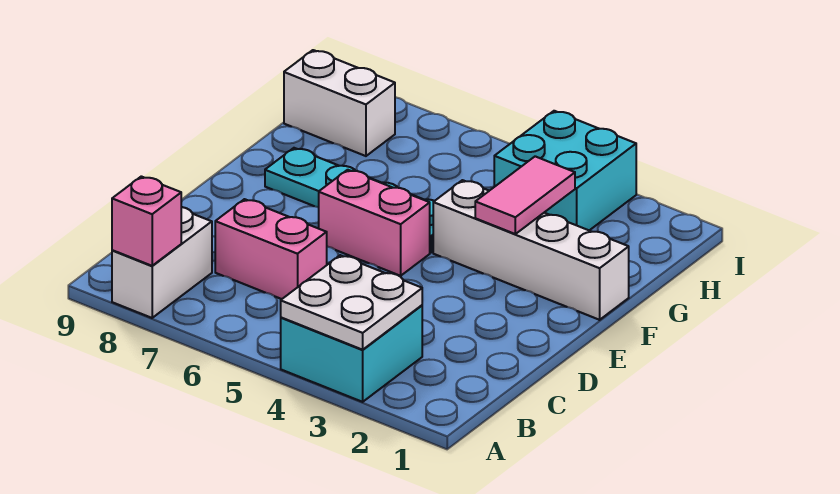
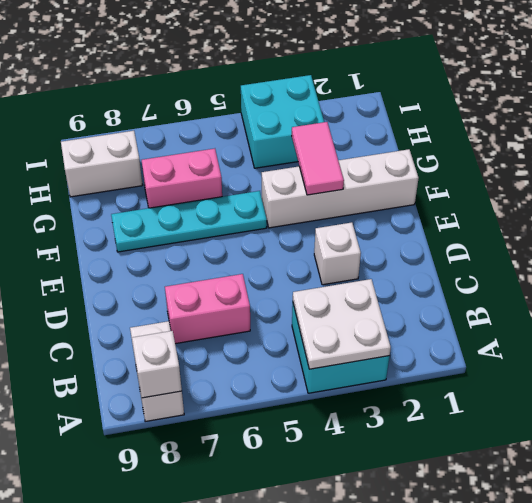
pink brick A8 level 2 -> white brick A8 level 2
none -> white brick D3 level 1
pink brick E5:E6 level 1 -> pink brick G6:G7 level 1

